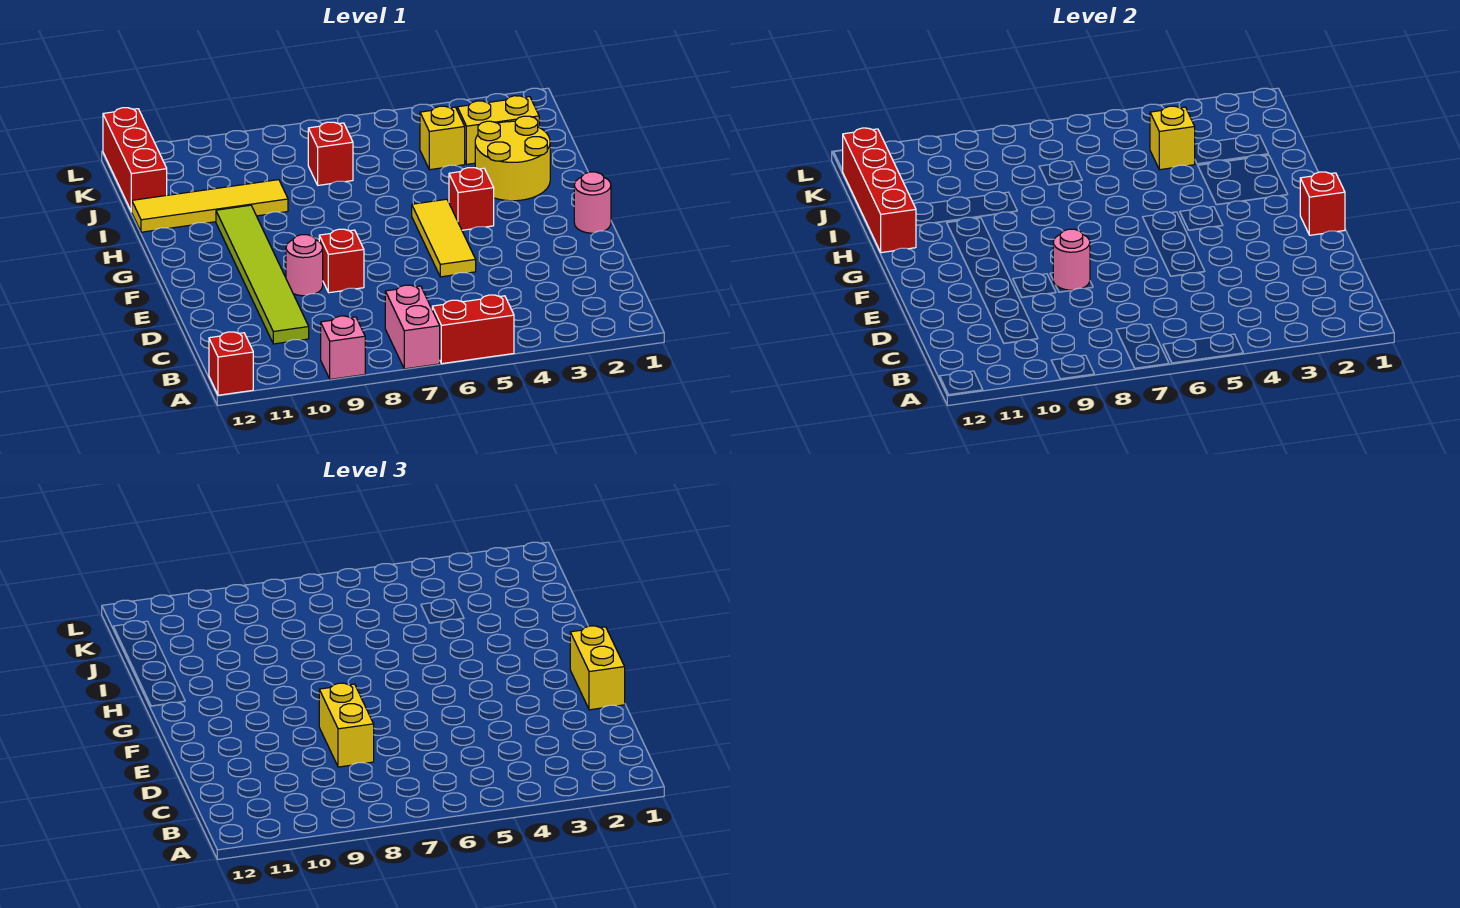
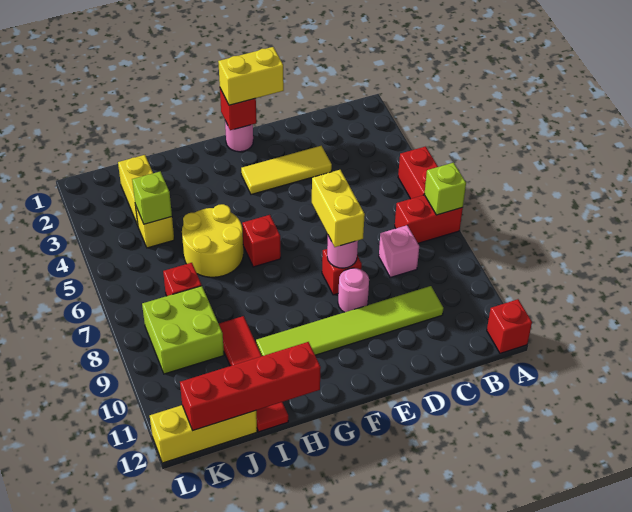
pink brick A7:B7 level 1 -> red brick A7:B7 level 1
none -> lime brick A7 level 2
pink brick A9 level 1 -> pink brick C8 level 1
yellow brick D8:E8 level 3 -> yellow brick E7:E8 level 3
yellow tile E5:G5 level 1 -> yellow tile D3:F3 level 1
red brick G4 level 1 -> red brick G6 level 1
yellow round brick H2:I3 level 1 -> yellow round brick H5:I6 level 1
yellow tile I9:I12 level 1 -> red tile I9:I12 level 1
yellow brick J4 level 2 -> lime brick J4 level 2
none -> lime brick J8:K9 level 1
red brick J12:L12 level 1 -> yellow brick J12:L12 level 1

